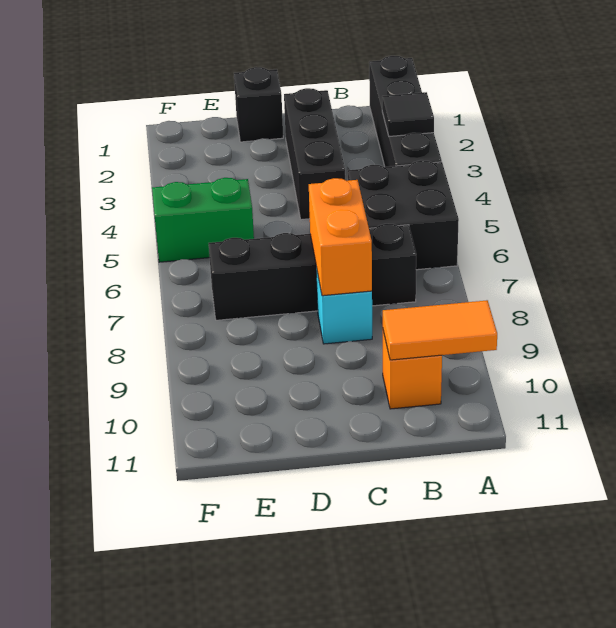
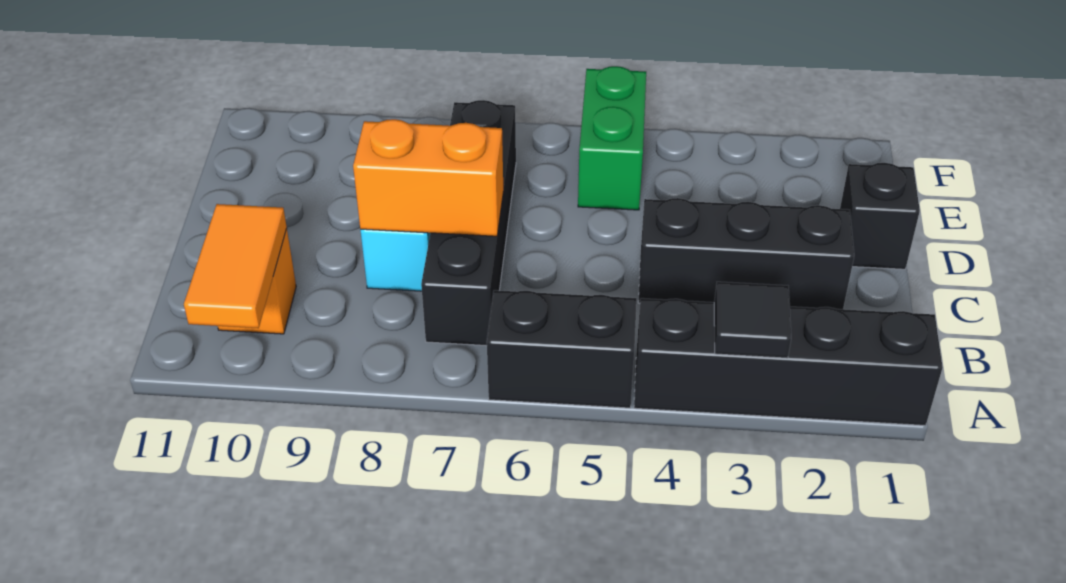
black brick A5:B6 level 1 -> black brick A5:A6 level 1

